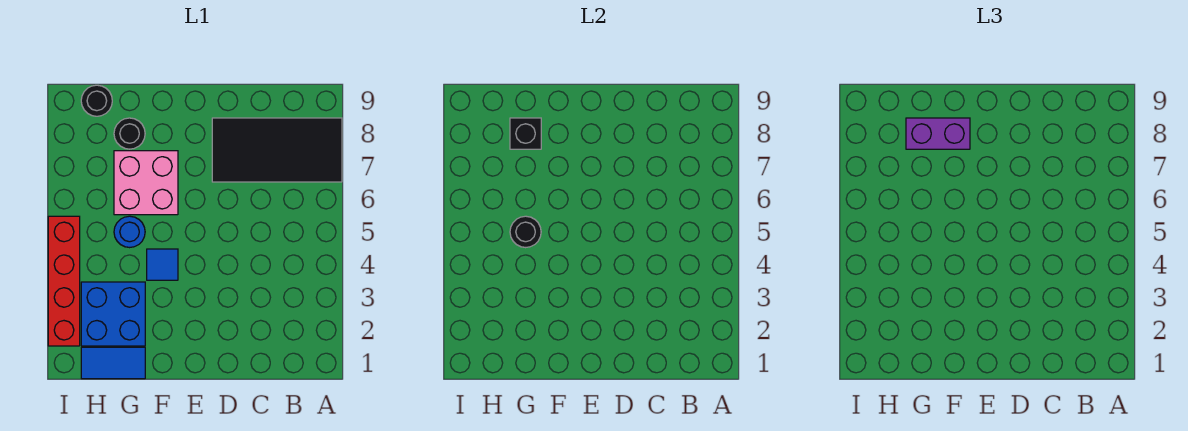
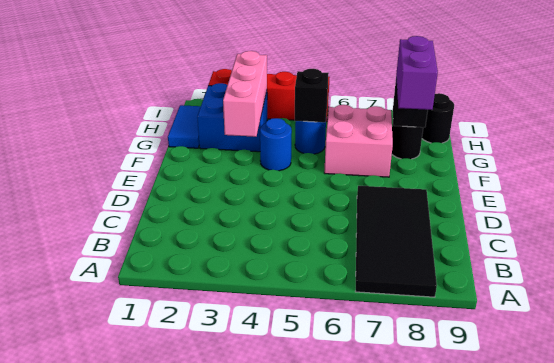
none -> pink brick F3:H3 level 2
blue tile F4 level 1 -> blue round brick F4 level 1
black round brick G5 level 2 -> black brick G5 level 2

